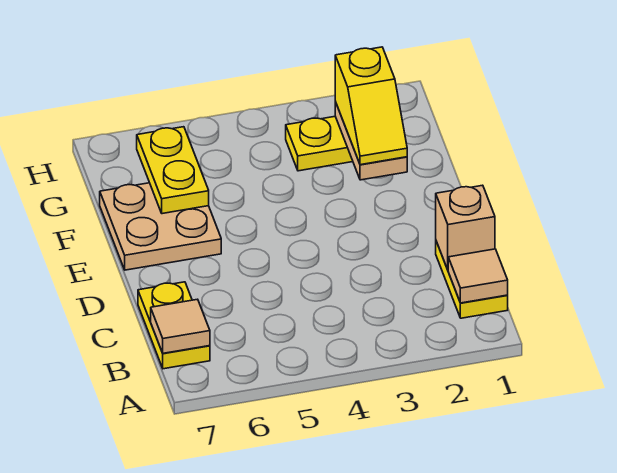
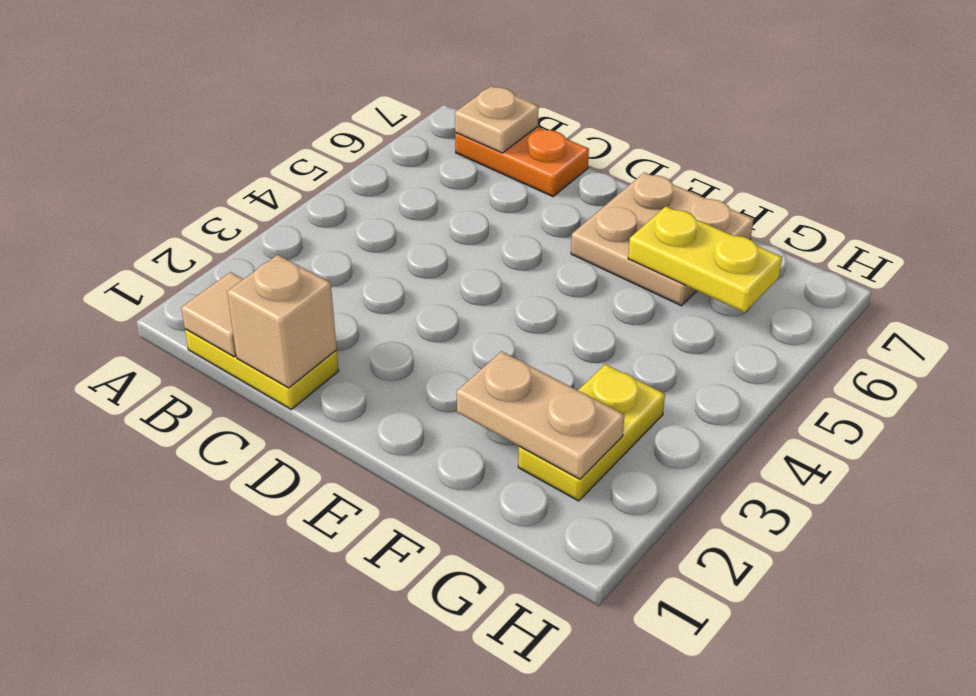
yellow plate B7:C7 level 1 -> orange plate B7:C7 level 1
tan tile B7 level 2 -> tan plate B7 level 2
yellow slope F2:G2 level 3 top G -> none

